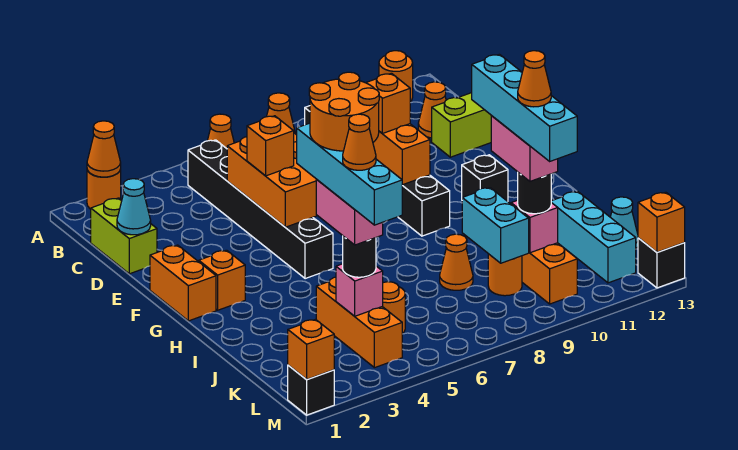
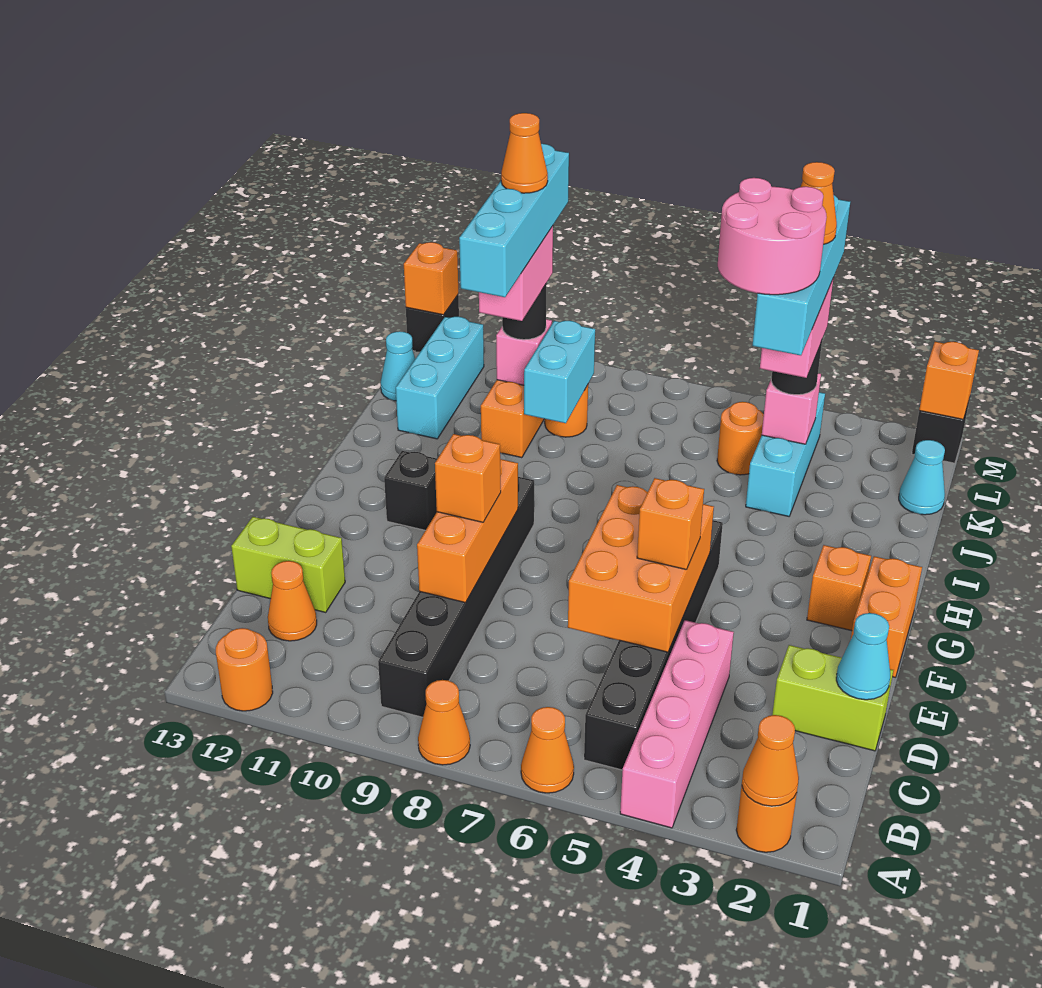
none -> pink brick A4:D4 level 1
lime brick C1:D1 level 1 -> lime brick D1:D2 level 1
orange round brick I4:J5 level 6 -> pink round brick I4:J5 level 6
orange brick J4:L4 level 1 -> cyan brick J4:L4 level 1
orange cone J8 level 1 -> none
none -> cyan cone K1 level 1

